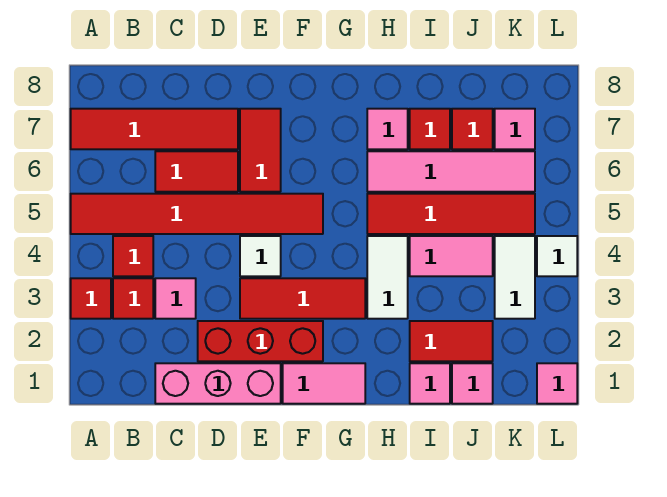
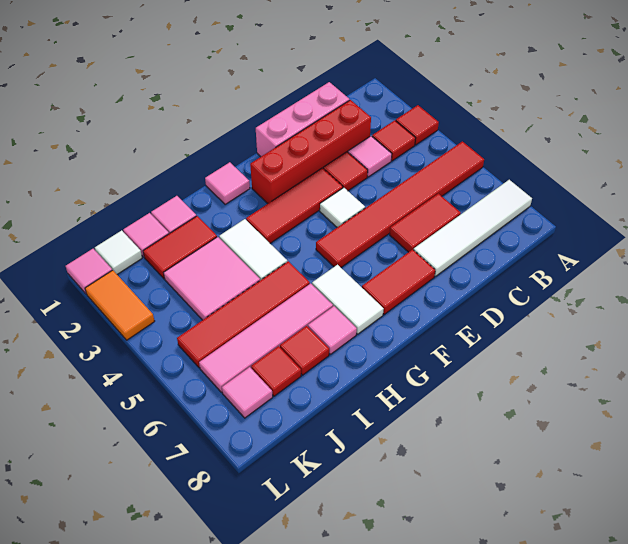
red tile A7:D7 level 1 -> white tile A7:D7 level 1
red tile B4 level 1 -> red tile D3 level 1
red brick D2:F2 level 1 -> red brick C2:F2 level 1
red tile E6:E7 level 1 -> red tile E7:F7 level 1
pink tile F1:G1 level 1 -> pink tile G1 level 1
pink tile I4:J4 level 1 -> pink tile I3:J4 level 1
white tile K3:K4 level 1 -> white tile G6:G7 level 1
none -> orange tile L2:L3 level 1
white tile L4 level 1 -> white tile K1 level 1

